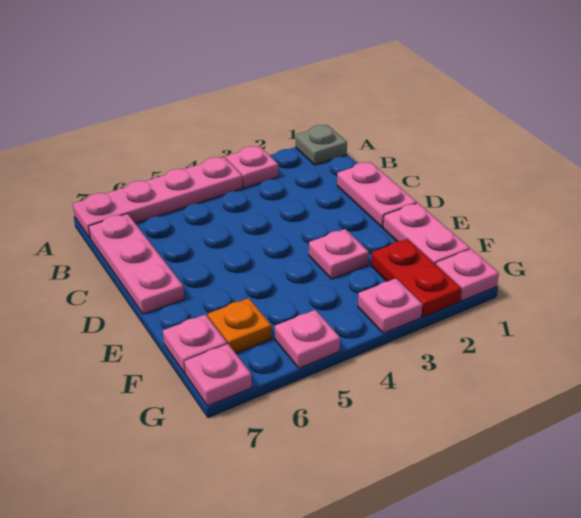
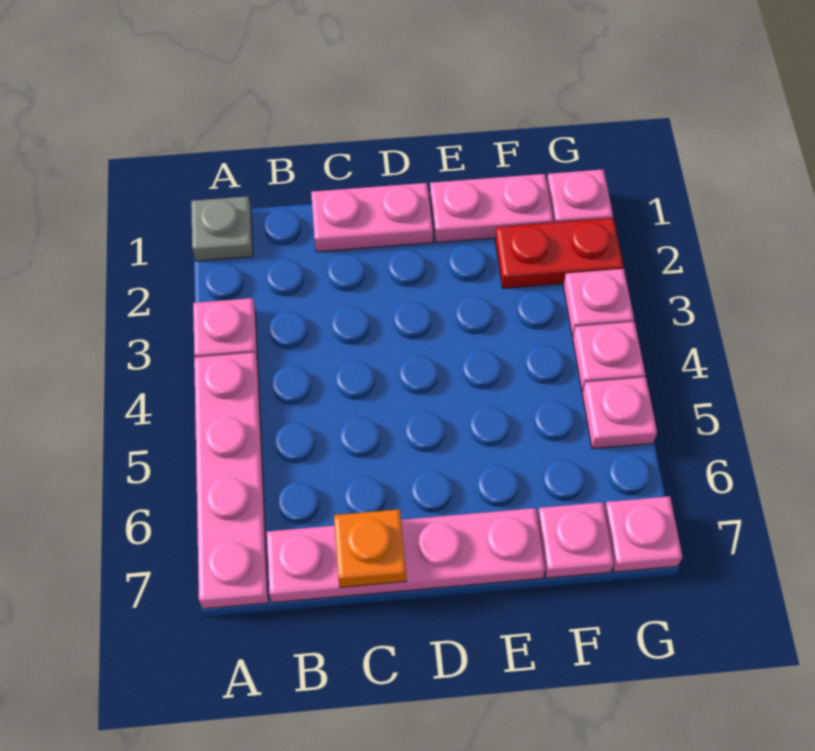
pink plate B7:D7 level 1 -> pink plate B7:E7 level 1
pink plate E3 level 1 -> pink plate G4 level 1
orange plate F6 level 1 -> orange plate C7 level 2

